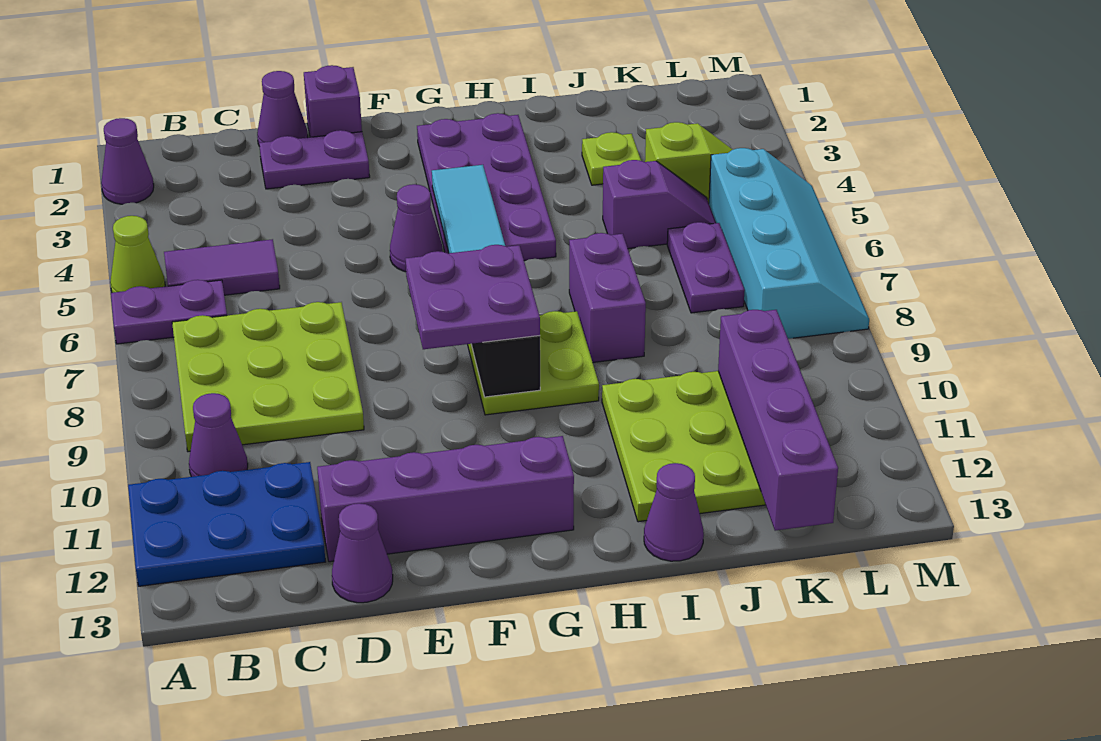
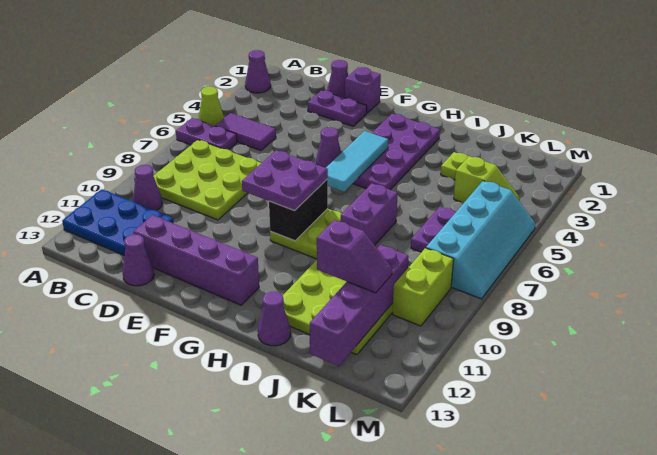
purple slope J5:K5 level 1 top J -> purple slope J11:K11 level 3 top J
none -> lime brick L9:L10 level 1

